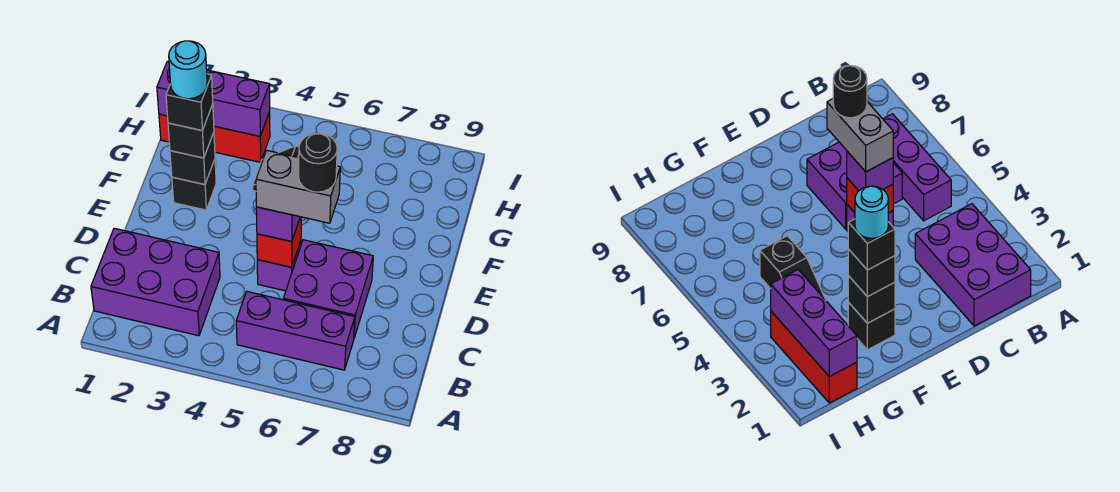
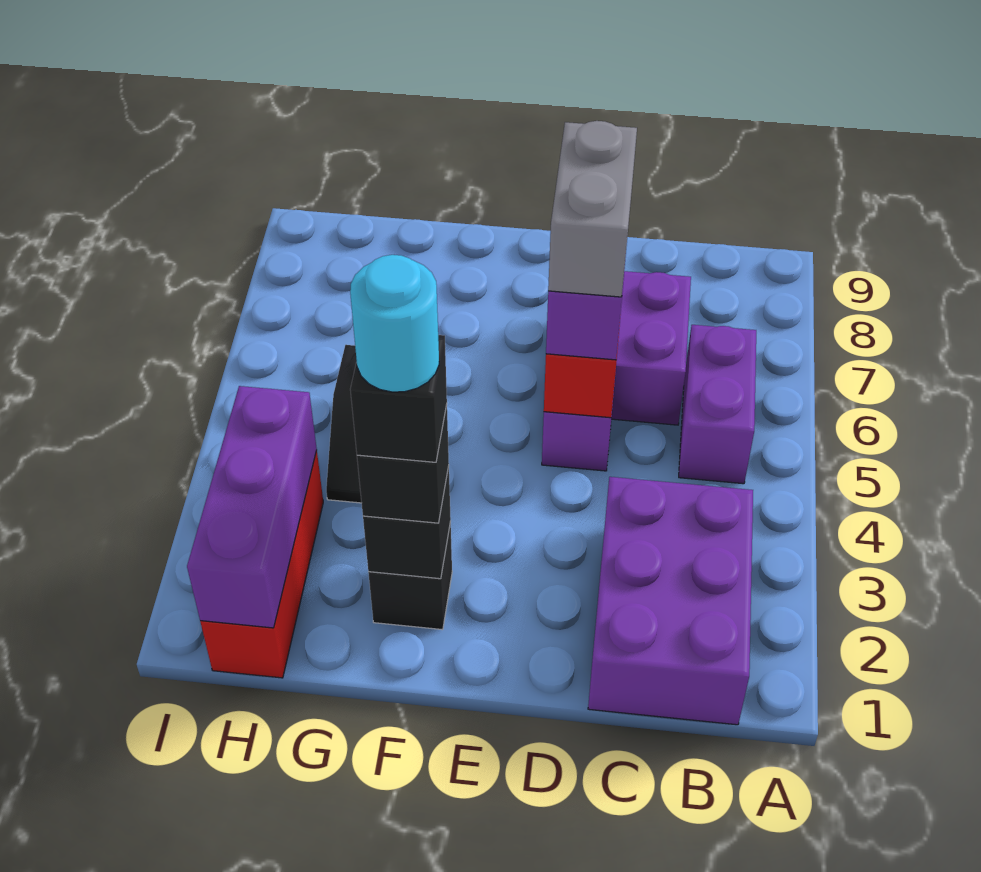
purple brick B5:B7 level 1 -> purple brick B5:B6 level 1
black round brick D6 level 5 -> none

